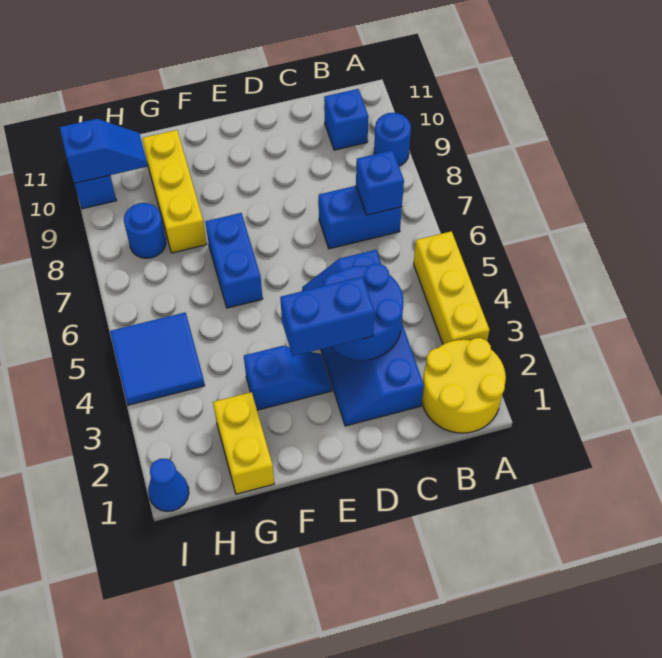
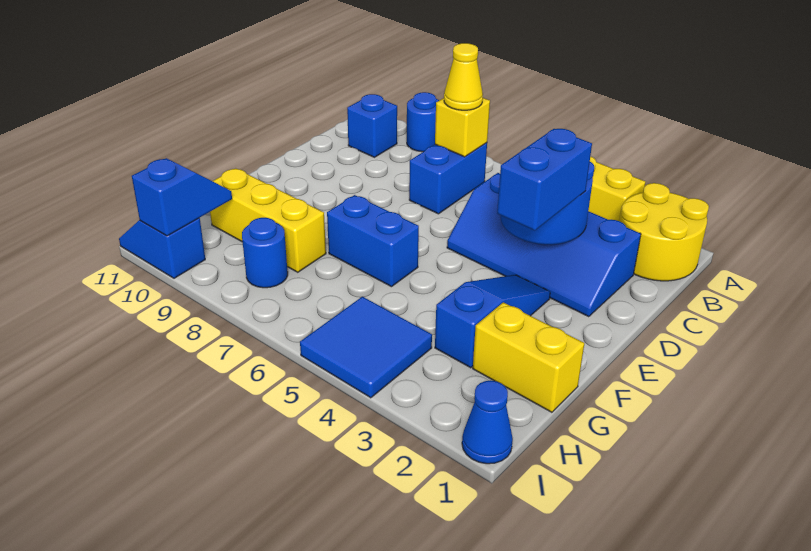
blue brick B7 level 2 -> yellow brick B7 level 2
none -> yellow cone B7 level 3
blue slope E3:F3 level 1 top F -> blue slope E3:G3 level 1 top G

